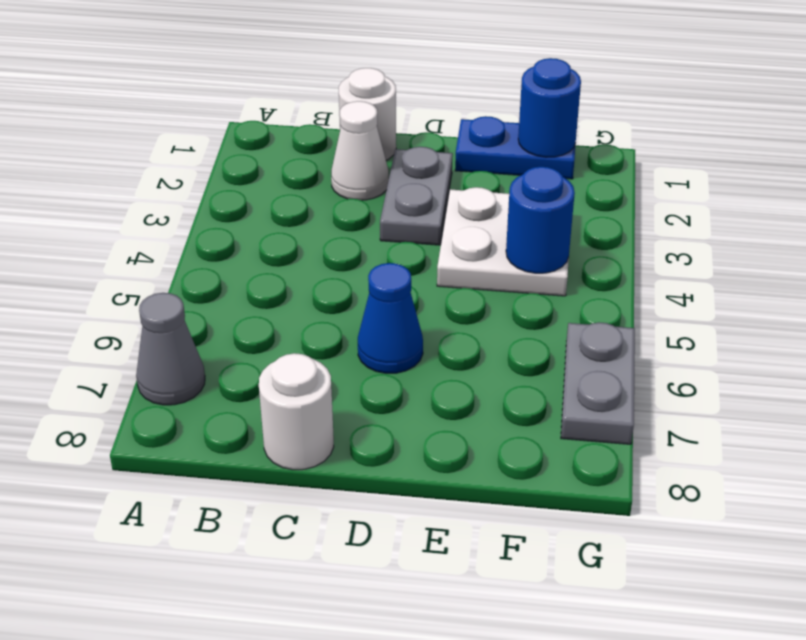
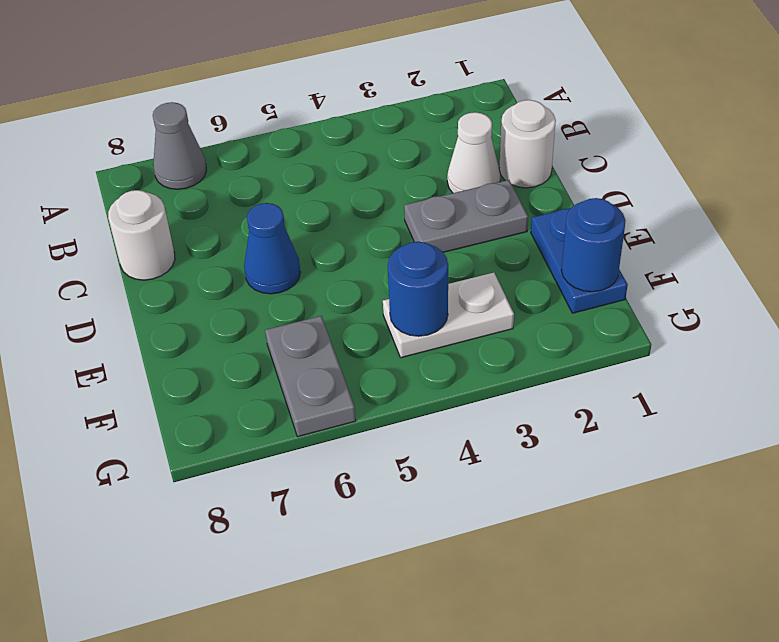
white plate E3:F4 level 1 -> white plate F3:F4 level 1
grey plate G6:G7 level 1 -> grey plate F6:G6 level 1

